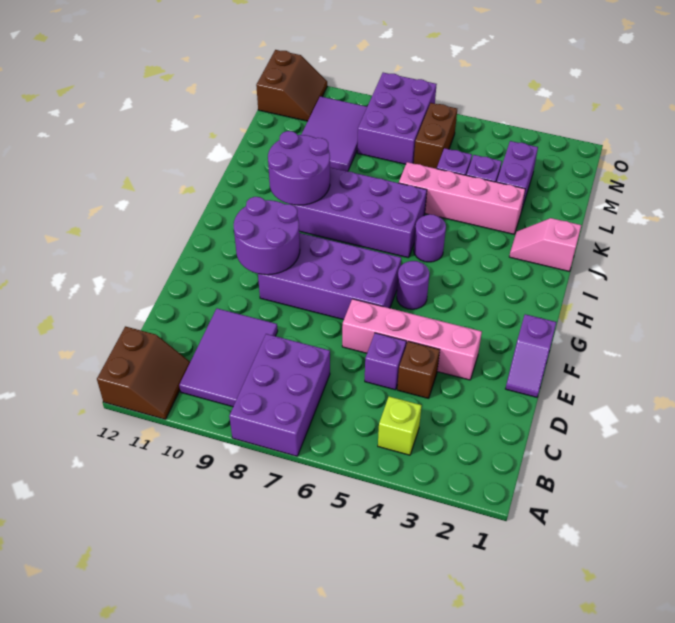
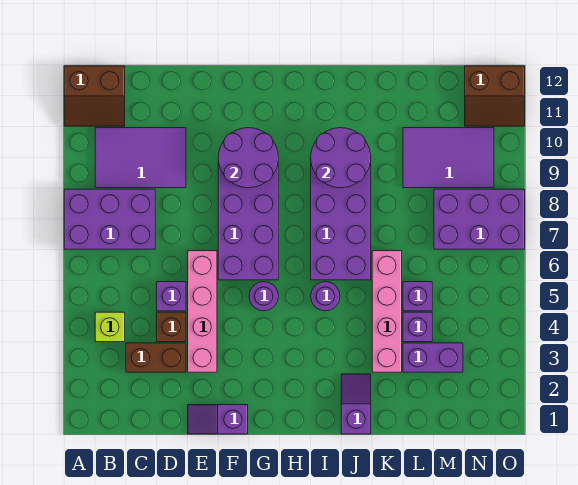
pink slope J1:J2 level 1 top 1 -> purple slope J1:J2 level 1 top 1
brown brick M6:N6 level 1 -> brown brick C3:D3 level 1

